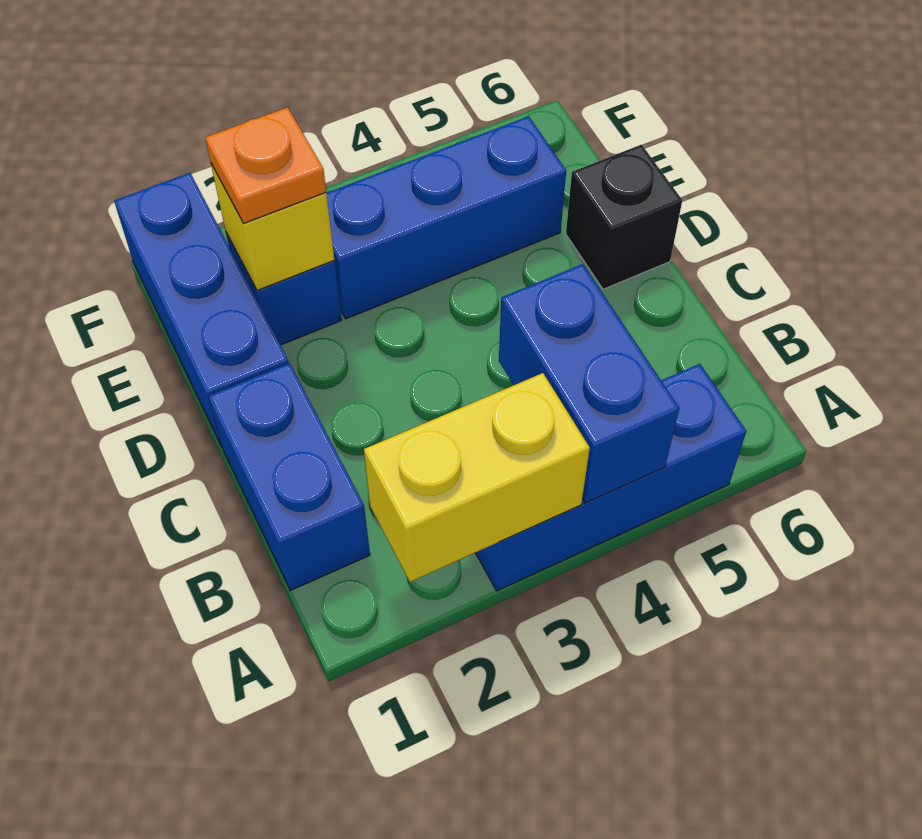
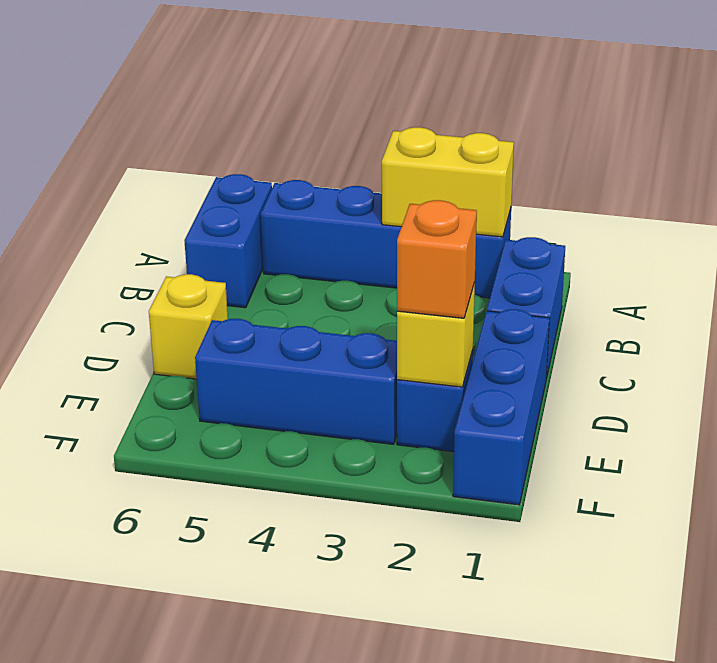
blue brick A3:A5 level 1 -> blue brick A2:A5 level 1
blue brick A4:B4 level 2 -> blue brick A6:B6 level 1
black brick D6 level 1 -> yellow brick D6 level 1
orange plate E2 level 3 -> orange brick E2 level 3

